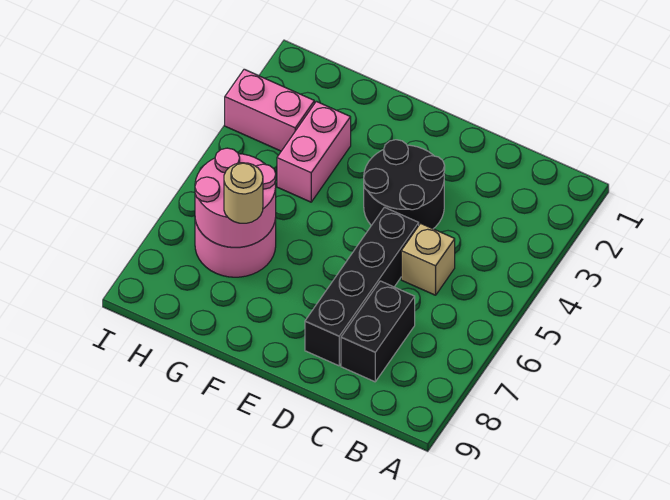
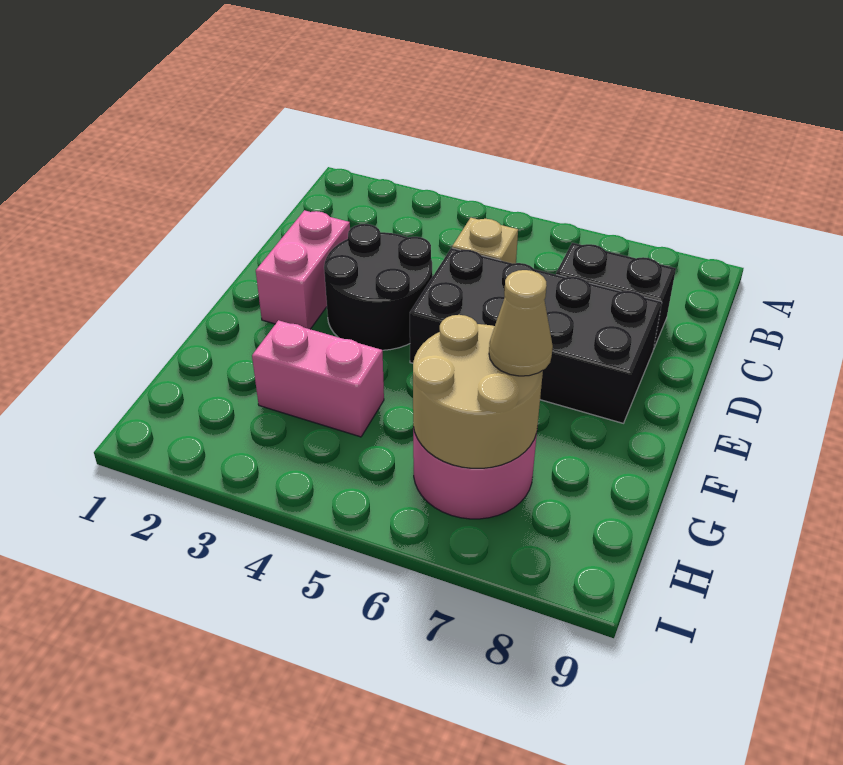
black brick D5:D8 level 1 -> black brick D5:E8 level 1
pink round brick G6:H7 level 2 -> tan round brick G6:H7 level 2
tan round brick G7 level 3 -> tan cone G7 level 3
pink brick H3:I3 level 1 -> pink brick D2:E2 level 1

